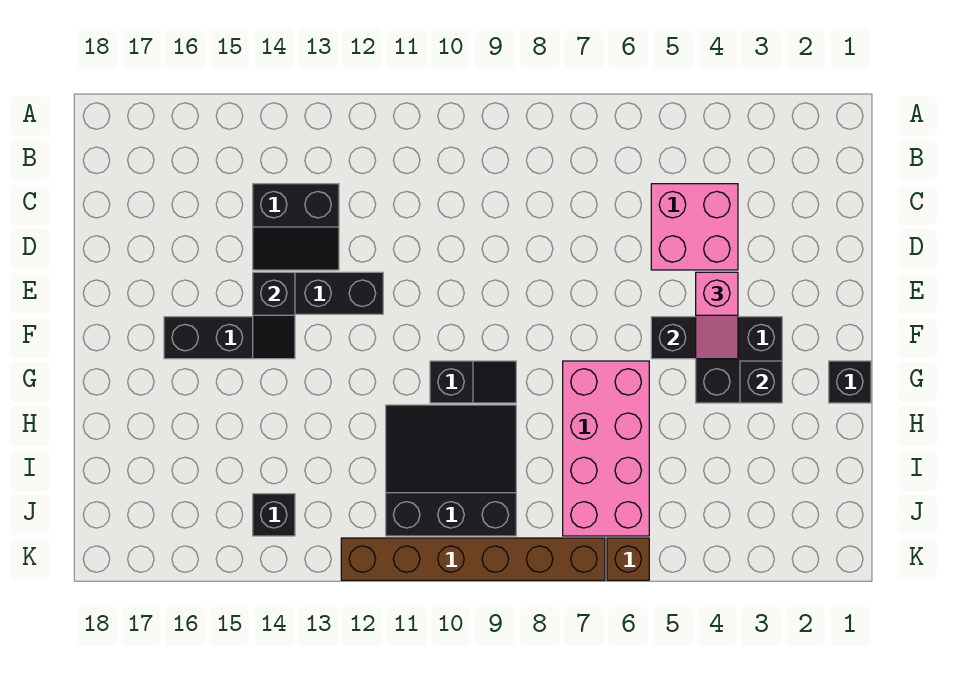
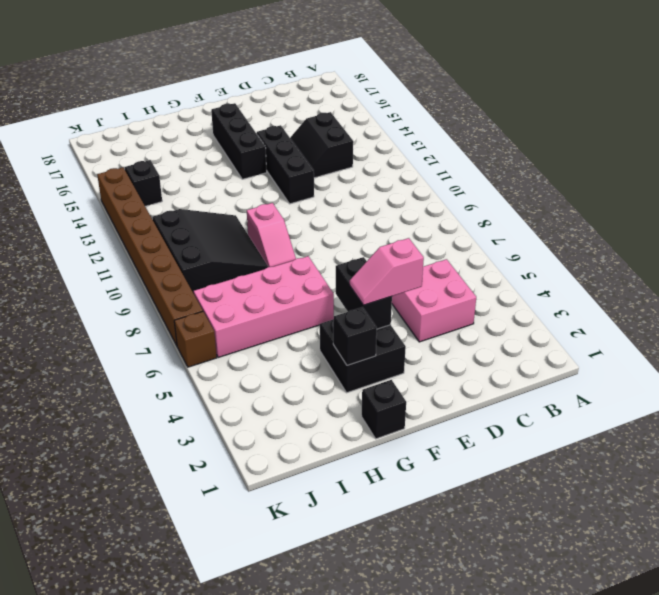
black slope E14:F14 level 2 top E -> none
black slope G9:G10 level 1 top 10 -> pink slope G9:G10 level 1 top 10
brown brick K7:K12 level 1 -> brown brick K7:K14 level 1

